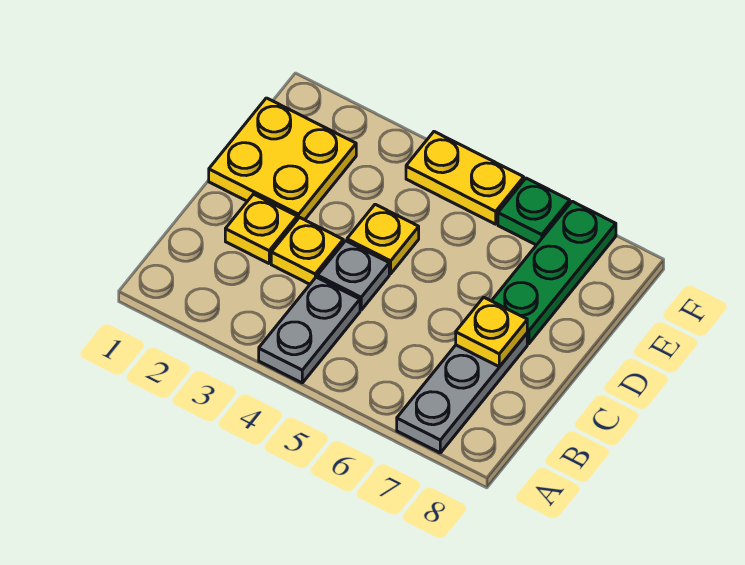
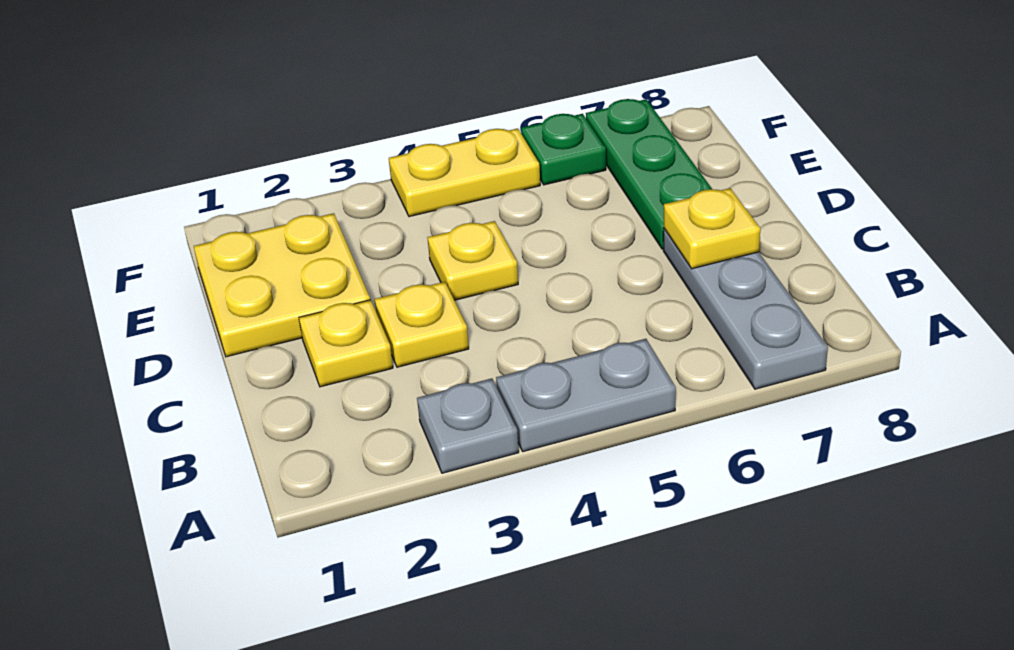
grey plate A4:B4 level 1 -> grey plate A4:A5 level 1
grey plate C4 level 1 -> grey plate A3 level 1

